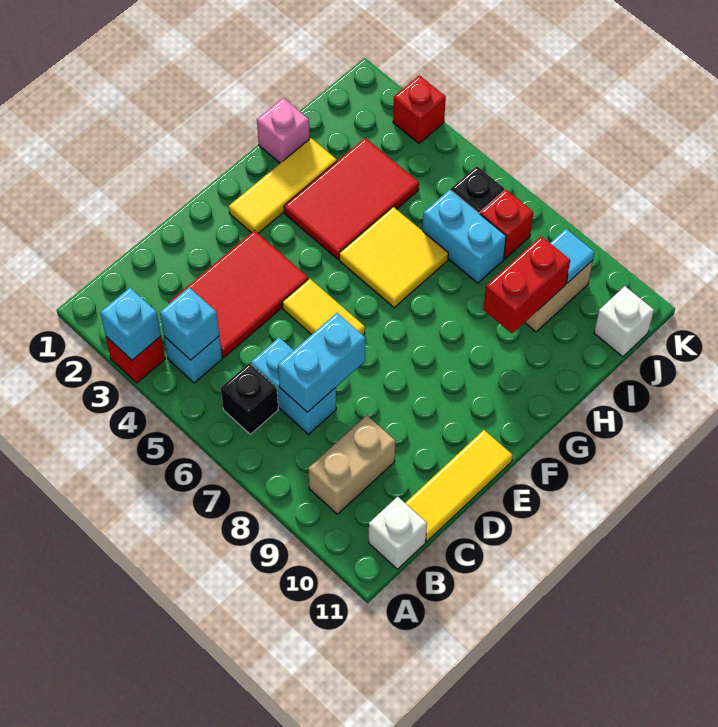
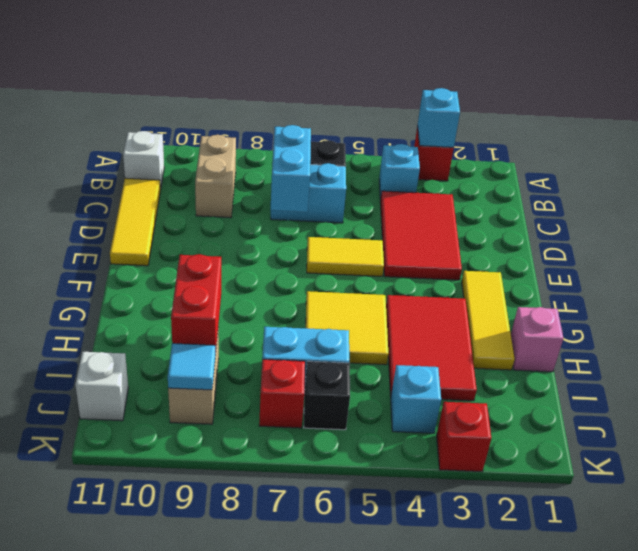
cyan brick B4 level 2 -> cyan brick J4 level 1

